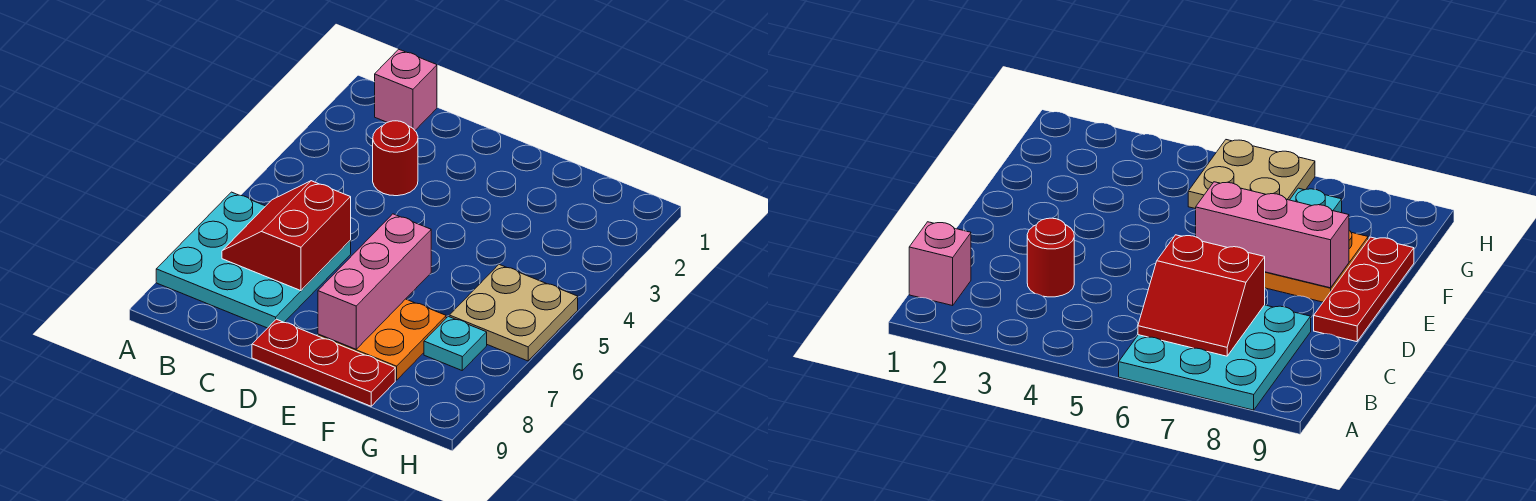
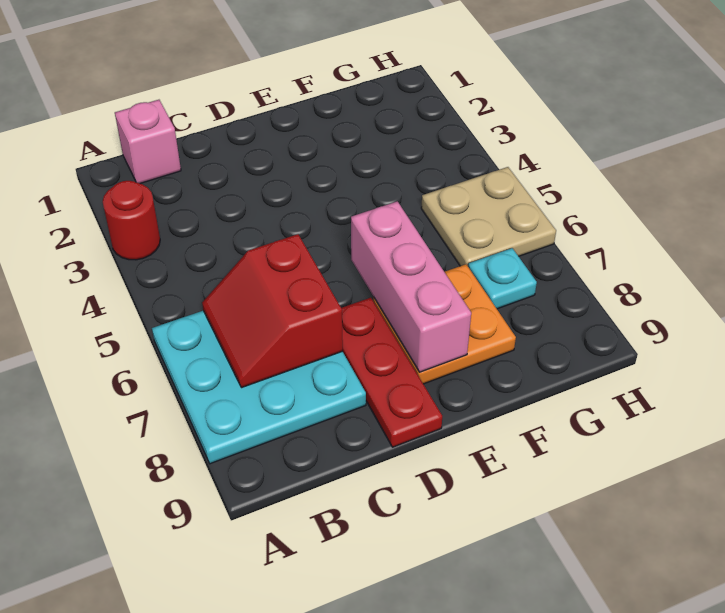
red round brick C3 level 1 -> red round brick A3 level 1
red plate D9:F9 level 1 -> red plate D7:D9 level 1

